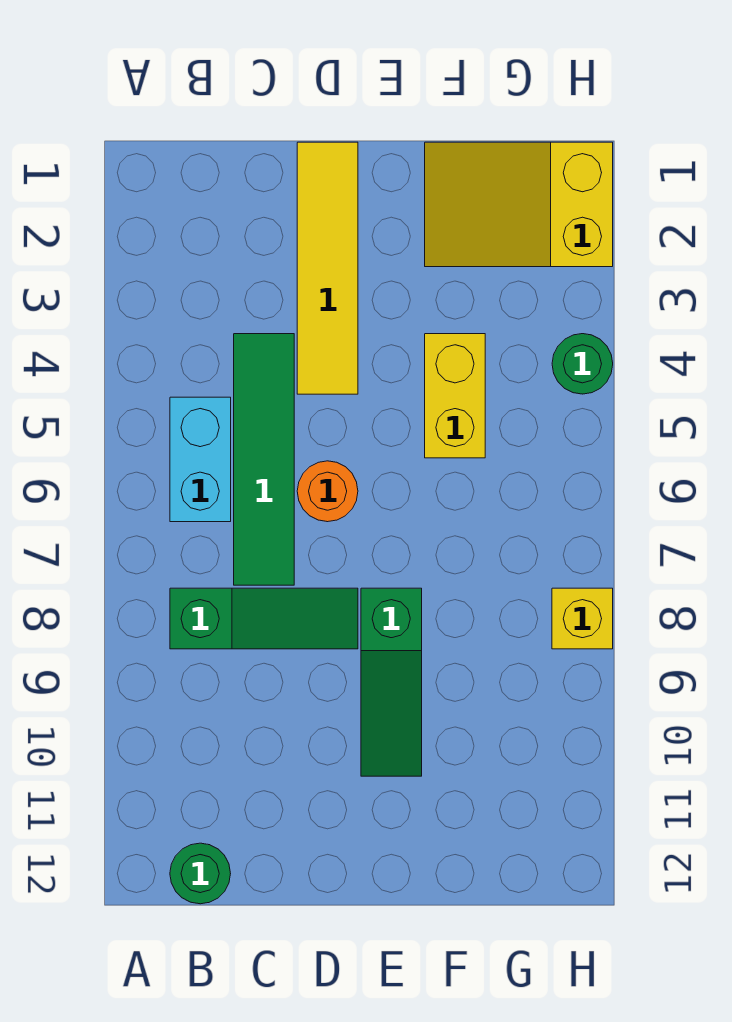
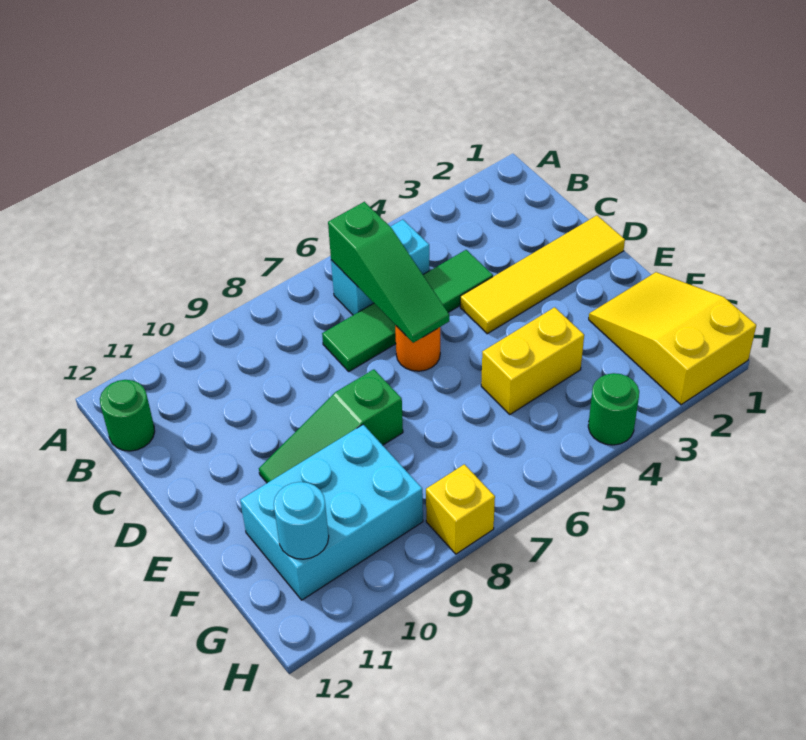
green slope B8:D8 level 1 top B -> green slope B6:D6 level 2 top B
none -> cyan brick F9:G11 level 1
none -> cyan round brick G11 level 2

